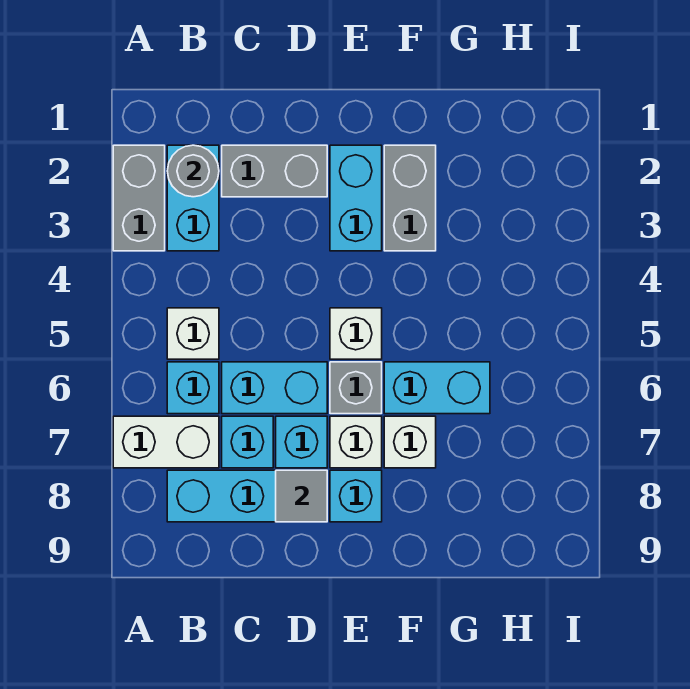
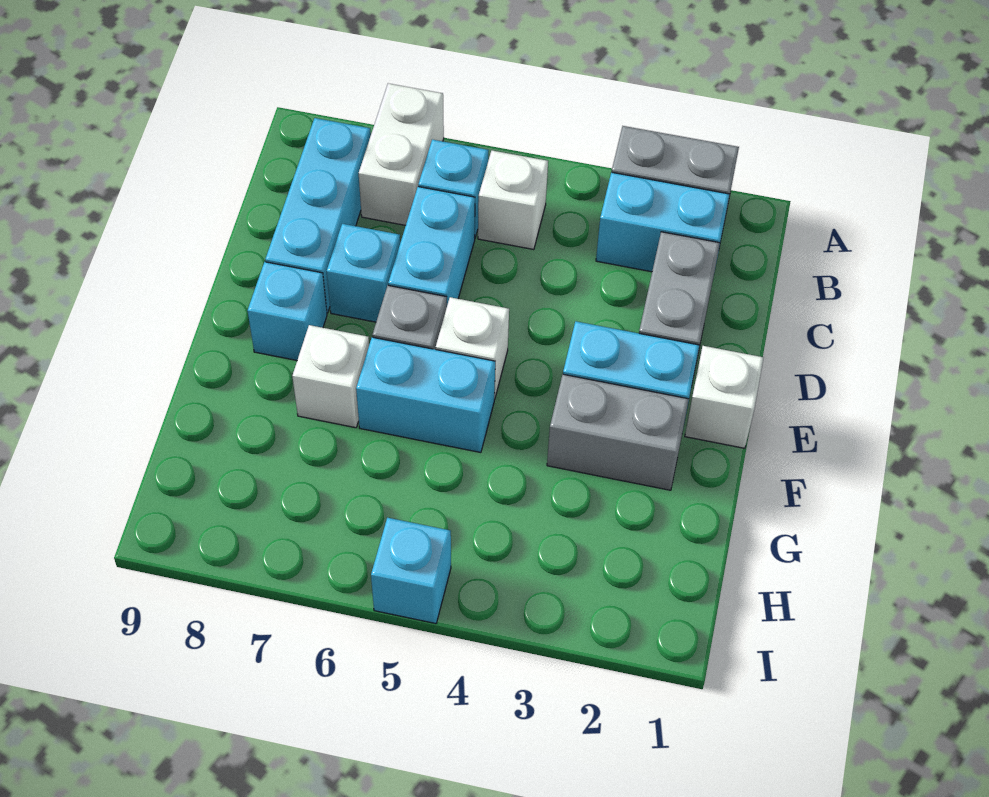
grey round brick B2 level 2 -> none
cyan brick C7 level 1 -> cyan brick I5 level 1
grey tile D8 level 2 -> none
white brick E7 level 1 -> white brick E1 level 1
cyan brick F6:G6 level 1 -> cyan brick F5:F6 level 1

